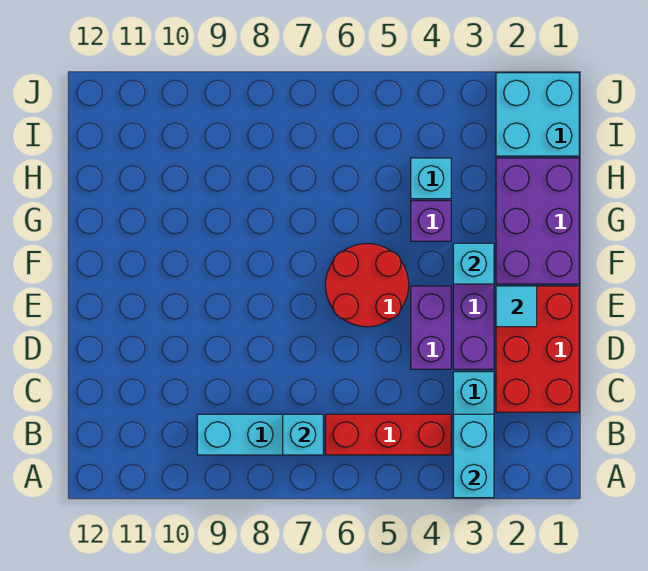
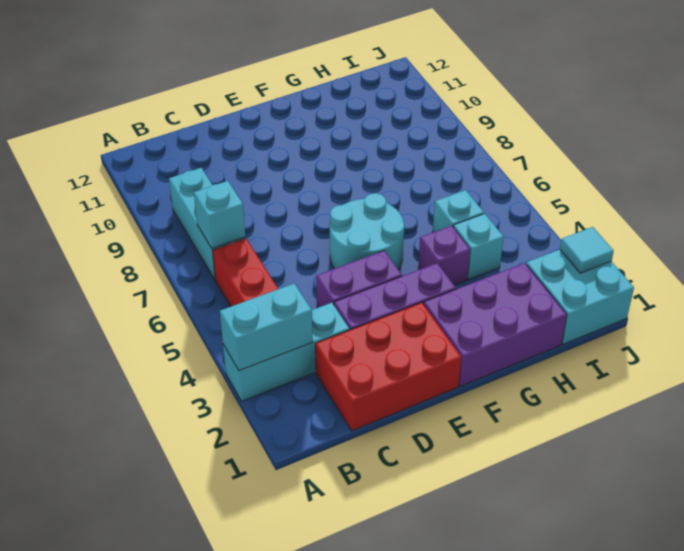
cyan tile E2 level 2 -> cyan tile J2 level 2
red round brick E5:F6 level 1 -> cyan round brick E5:F6 level 1
cyan brick F3 level 2 -> cyan brick H5 level 1

